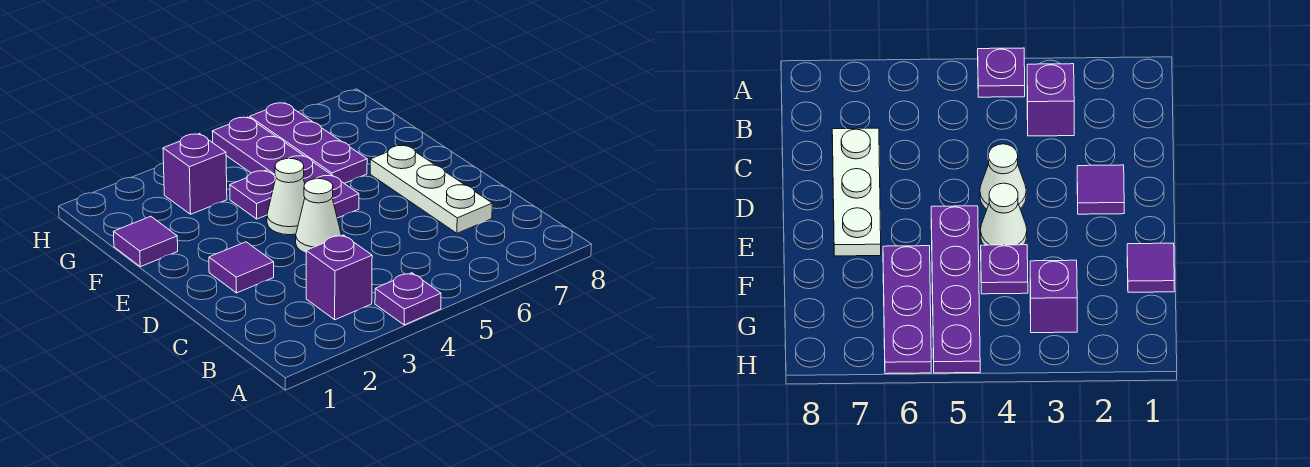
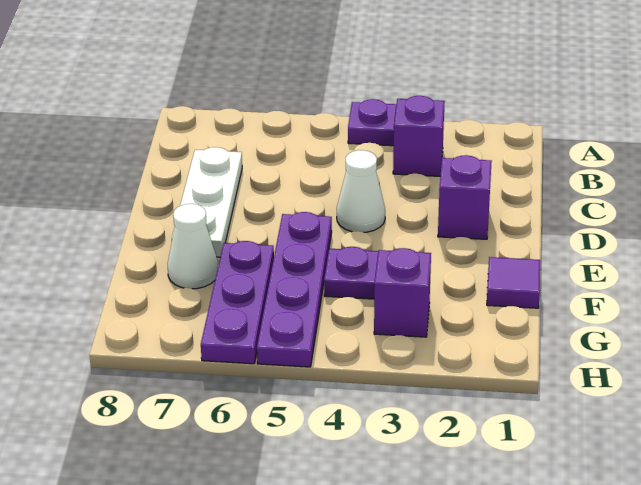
purple tile D2 level 1 -> purple brick D2 level 1
white cone E4 level 1 -> white cone F7 level 1

